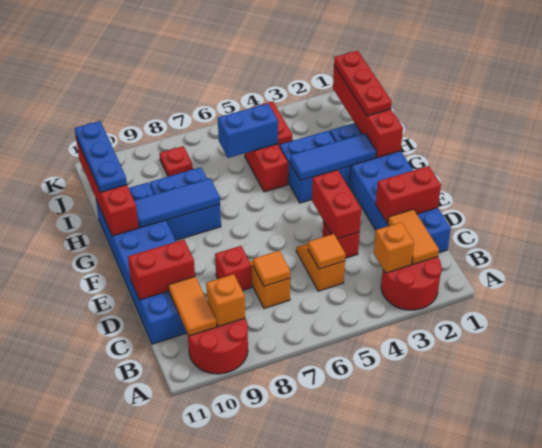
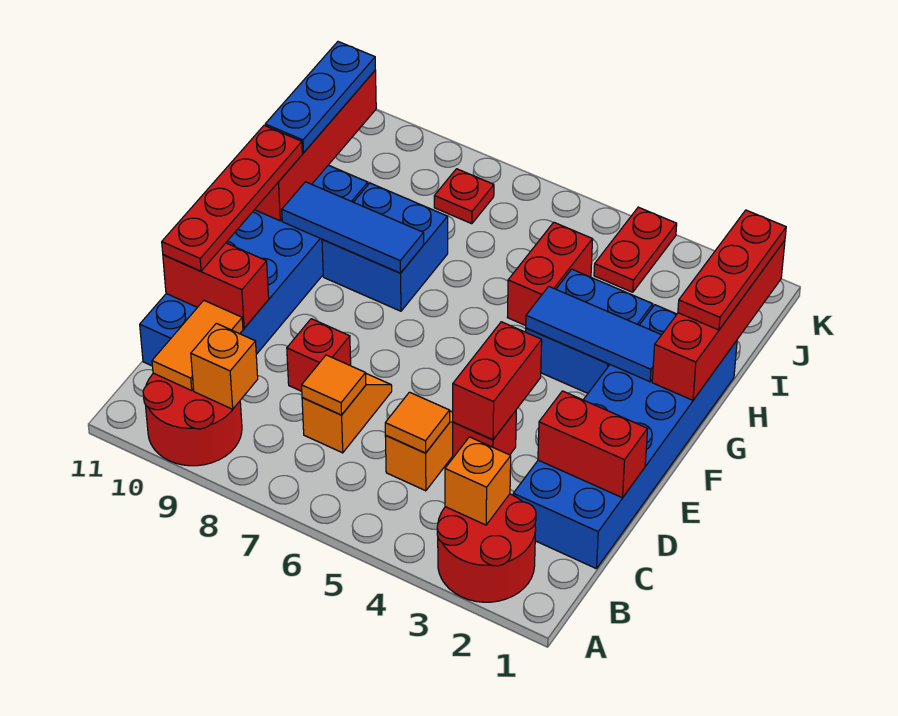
orange tile B2:C2 level 2 -> none
none -> red plate D11:G11 level 3
blue brick I5:I6 level 2 -> none

